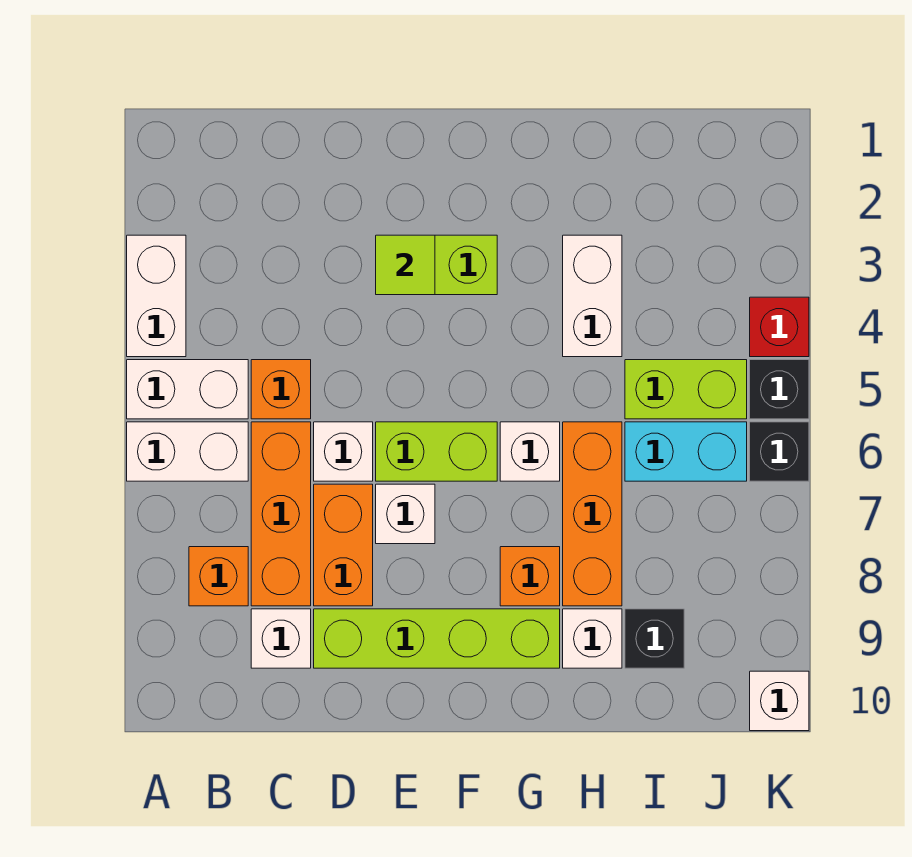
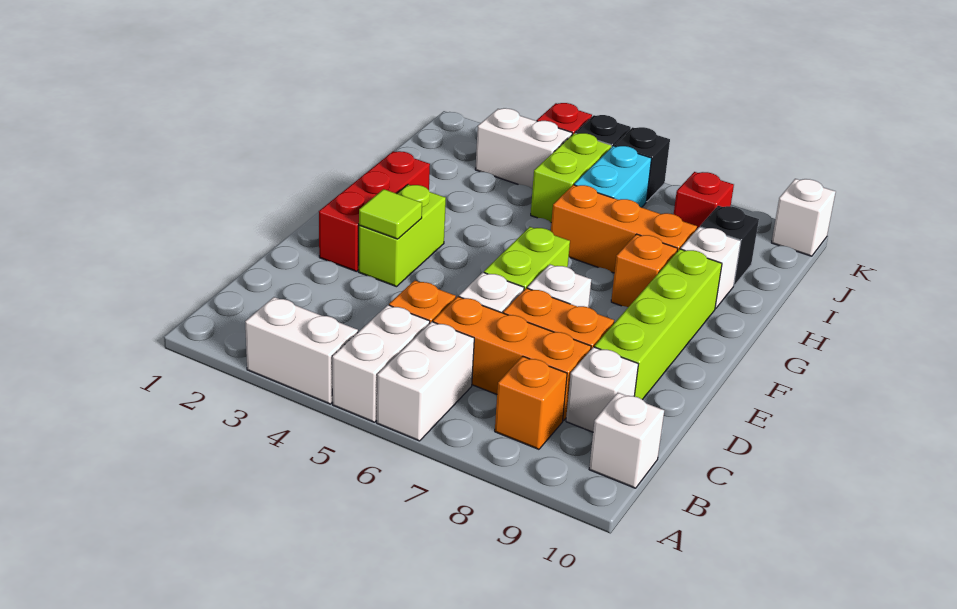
none -> red brick E2:G2 level 1
white brick G6 level 1 -> white brick B10 level 1
white brick H3:H4 level 1 -> white brick J3:J4 level 1
none -> red brick J8 level 1

